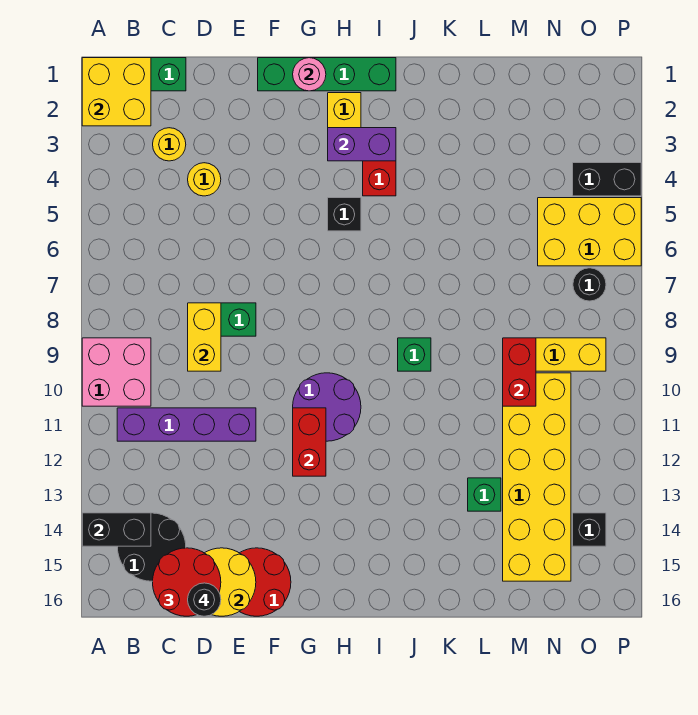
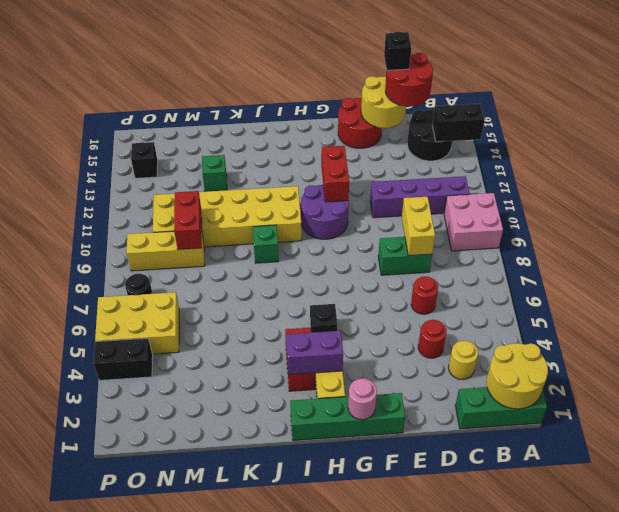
yellow brick A1:B2 level 2 -> yellow round brick A1:B2 level 2
yellow round brick D4 level 1 -> red round brick D4 level 1
none -> red round brick D6 level 1
black round brick D16 level 4 -> black brick D16 level 4
yellow brick M10:N15 level 1 -> yellow brick I10:N11 level 1

